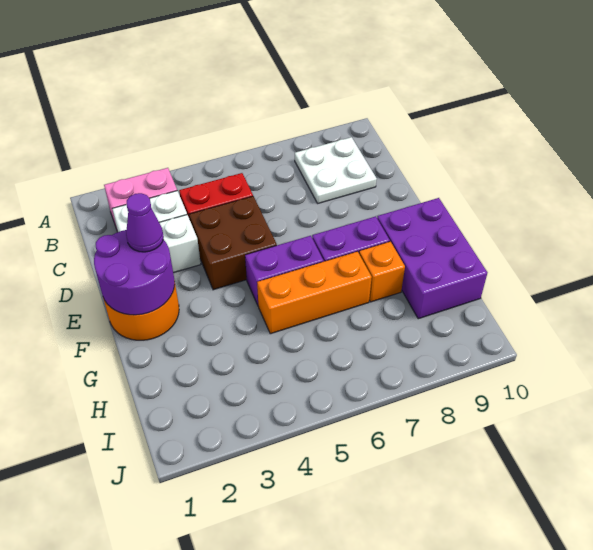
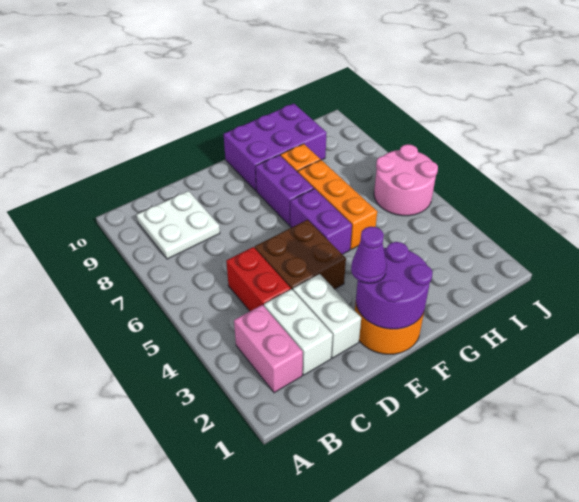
none -> pink round brick I5:J6 level 1

